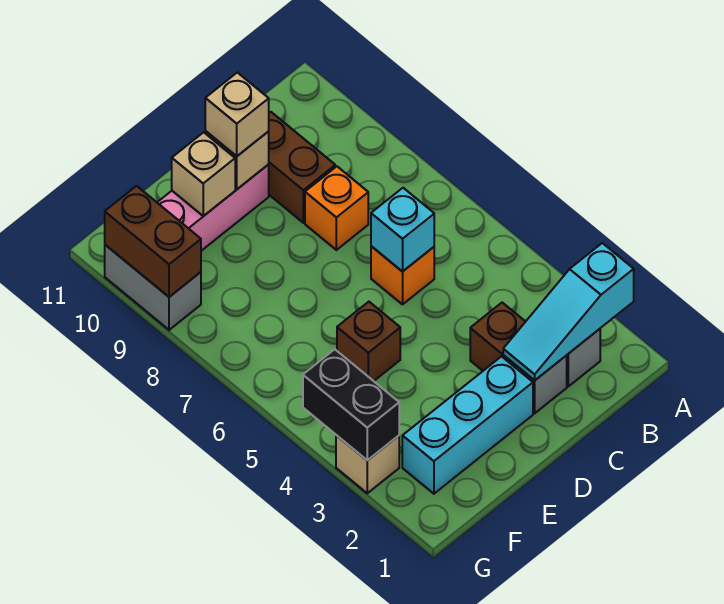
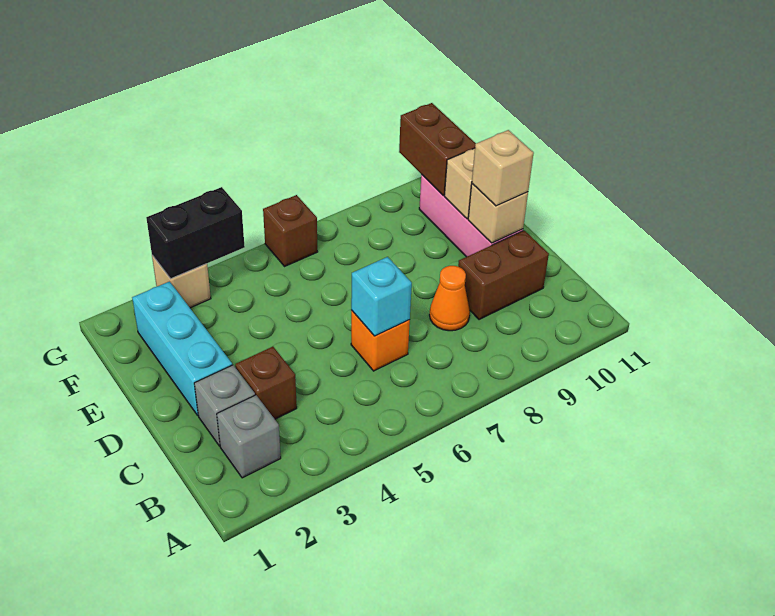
cyan slope A2:C2 level 2 top A -> none
orange brick C8 level 1 -> orange cone C8 level 1
brown brick E5 level 1 -> brown brick G6 level 1
grey brick G9:G10 level 1 -> none
brown brick G9:G10 level 2 -> brown brick F10:G10 level 2

